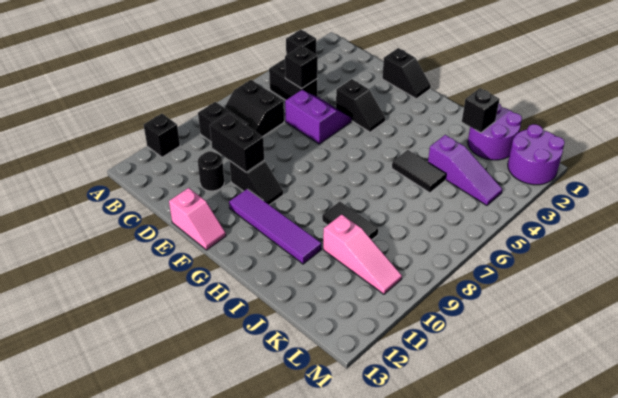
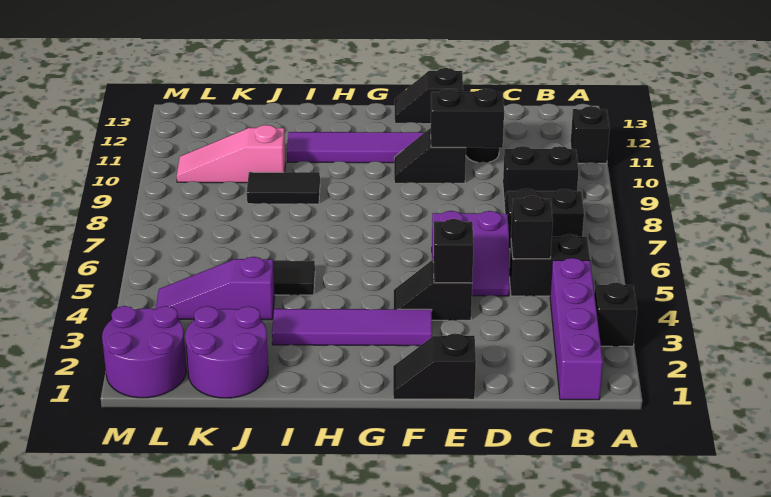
none -> purple brick B1:B4 level 1
pink slope E13:F13 level 1 top E -> black slope E13:F13 level 1 top E
none -> purple tile F3:I3 level 1
black brick J2 level 2 -> black brick E4 level 2

